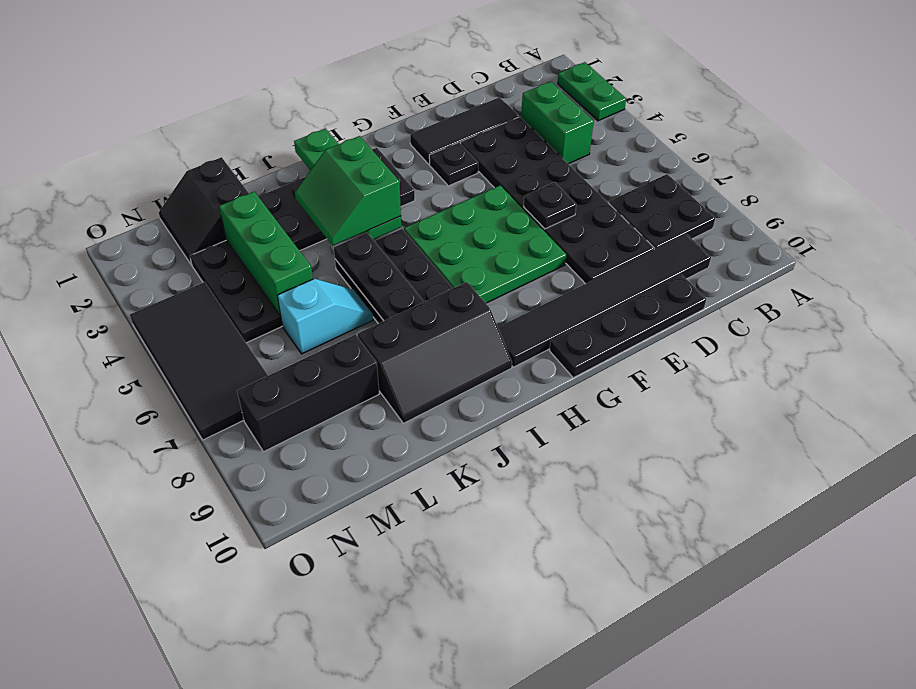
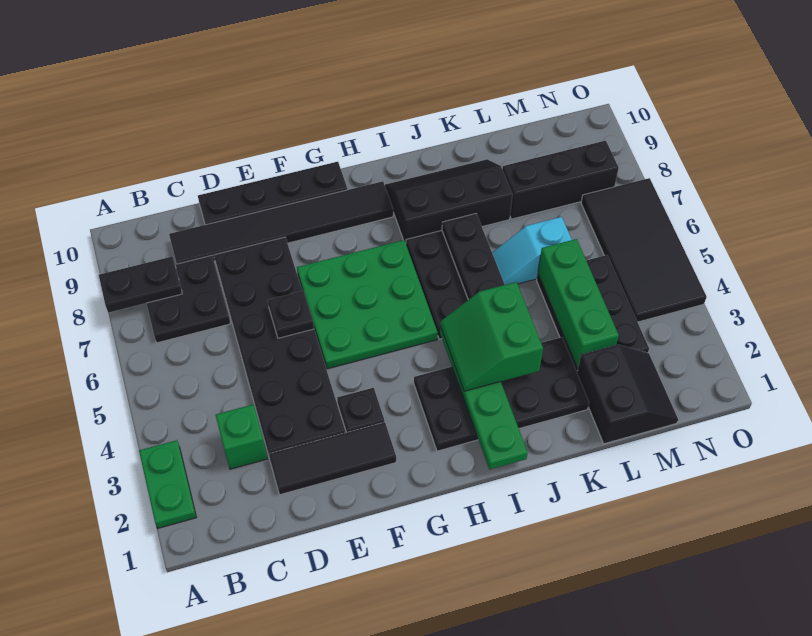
none -> black plate A8:B8 level 2
green brick C3:C4 level 1 -> green brick C3 level 1
green slope I3:J4 level 3 top I -> green slope I3:J4 level 3 top J

